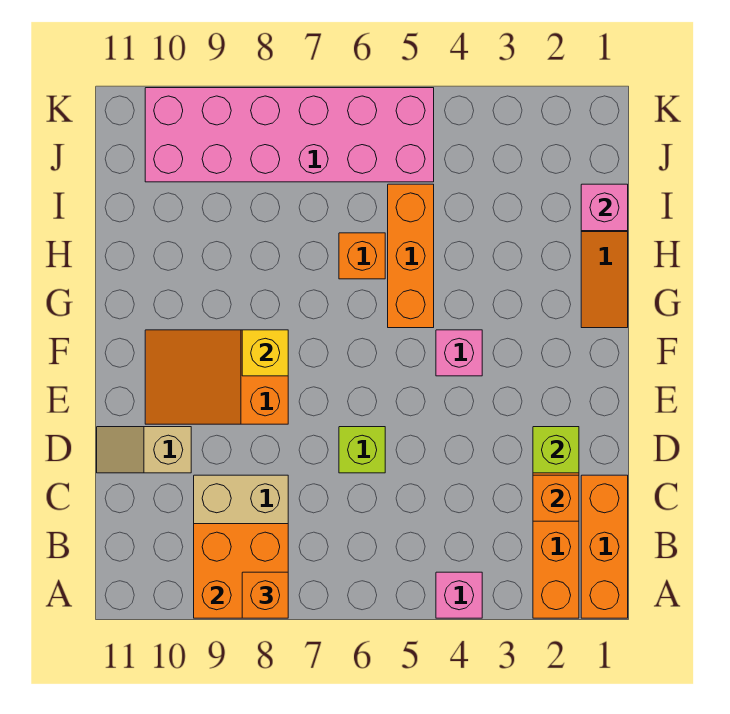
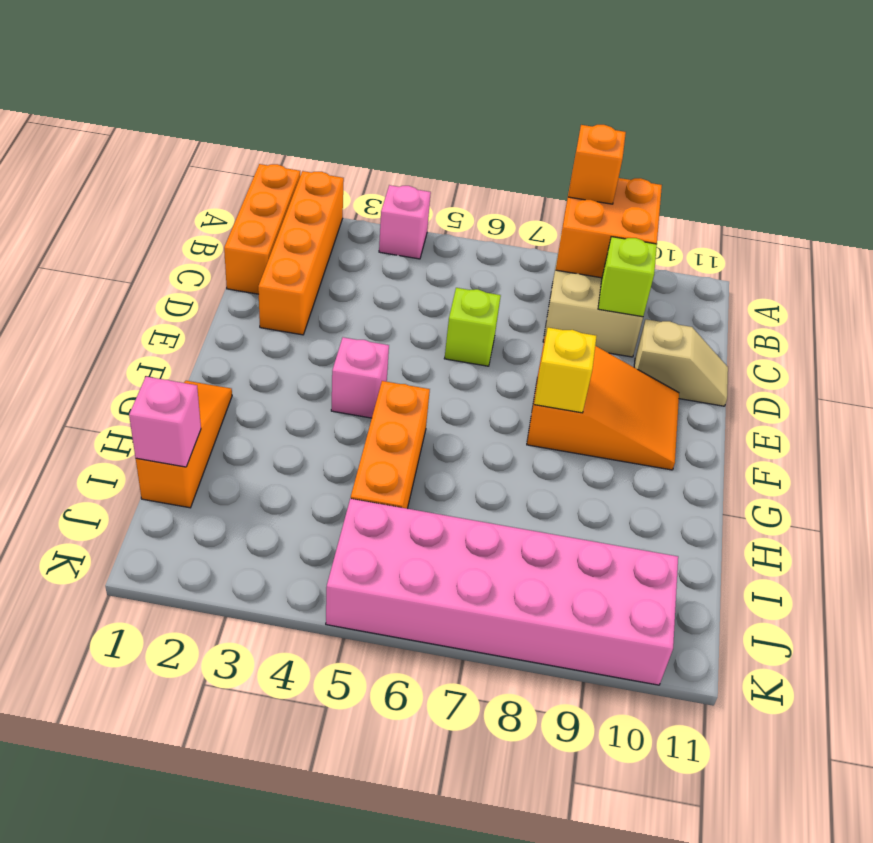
orange brick C2 level 2 -> none
lime brick D2 level 2 -> lime brick C9 level 2
orange brick H6 level 1 -> none

